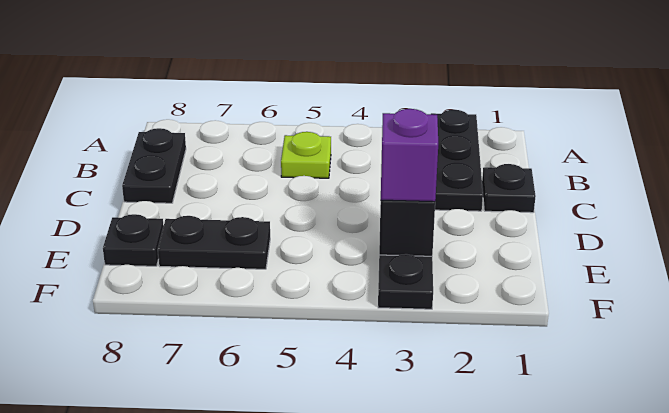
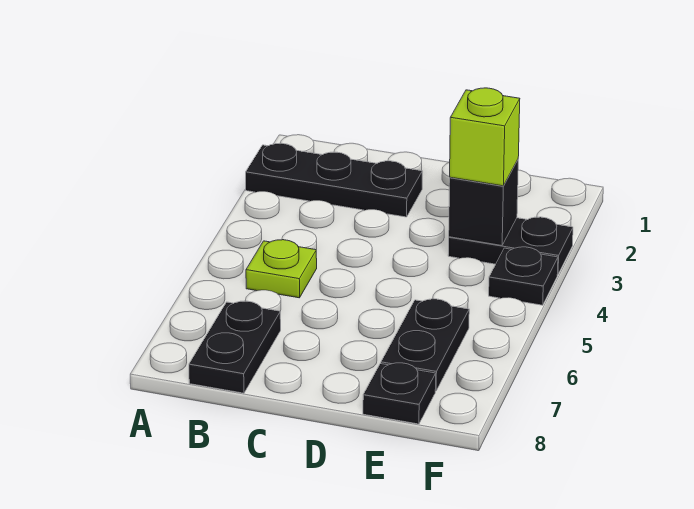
black plate B8:C8 level 1 -> black plate B7:B8 level 1
black plate C1 level 1 -> black plate F4 level 1
purple brick E3 level 3 -> lime brick E3 level 3

